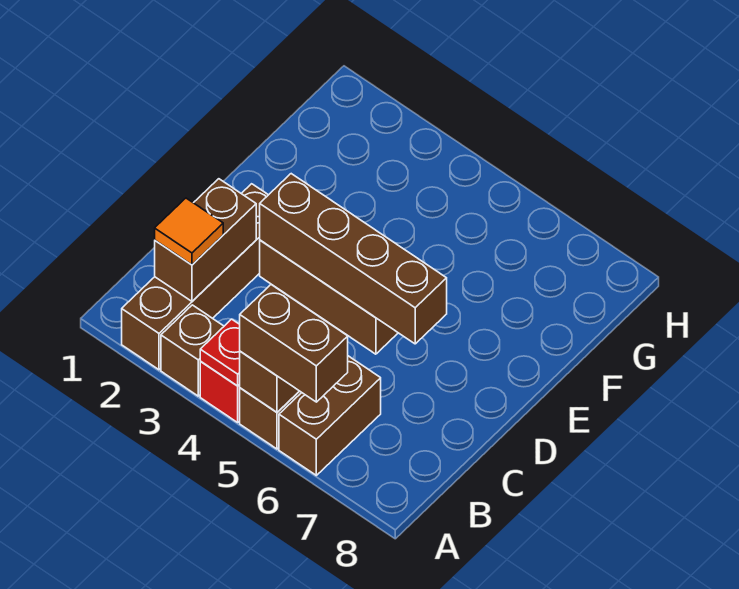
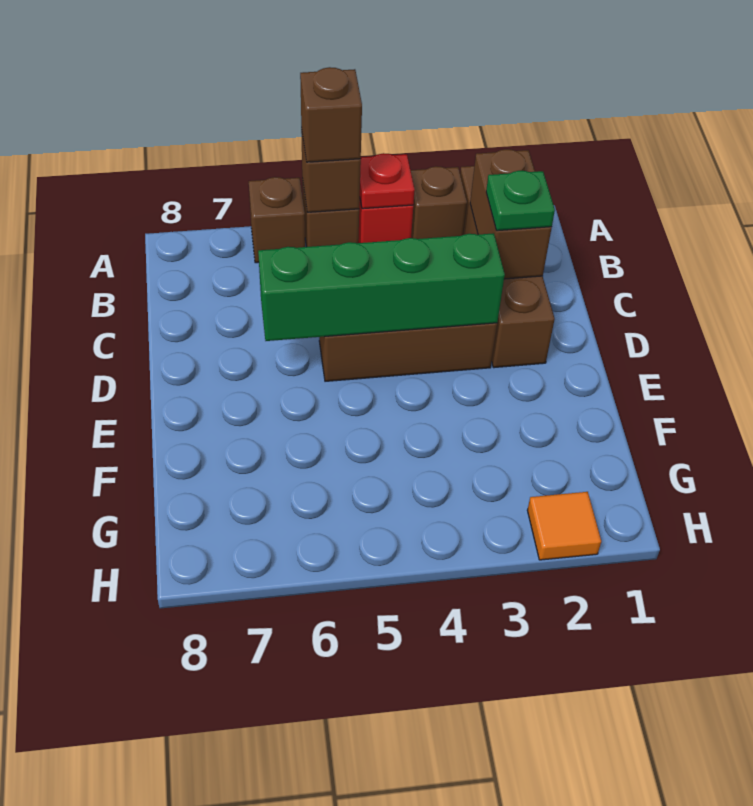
brown brick A5:A6 level 3 -> brown brick A5 level 3
brown brick A6:B6 level 1 -> brown brick A6 level 1
orange tile B2 level 3 -> orange tile H2 level 1
none -> green plate C2 level 3
brown brick D3:D6 level 2 -> green brick D3:D6 level 2

